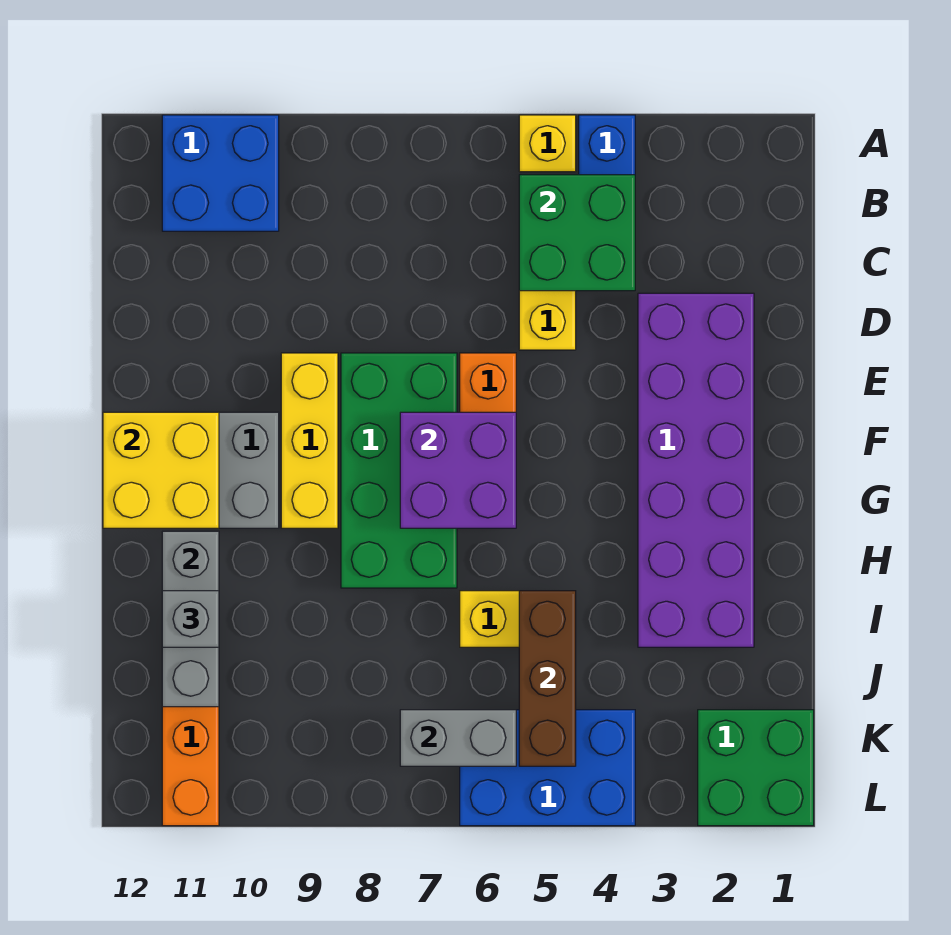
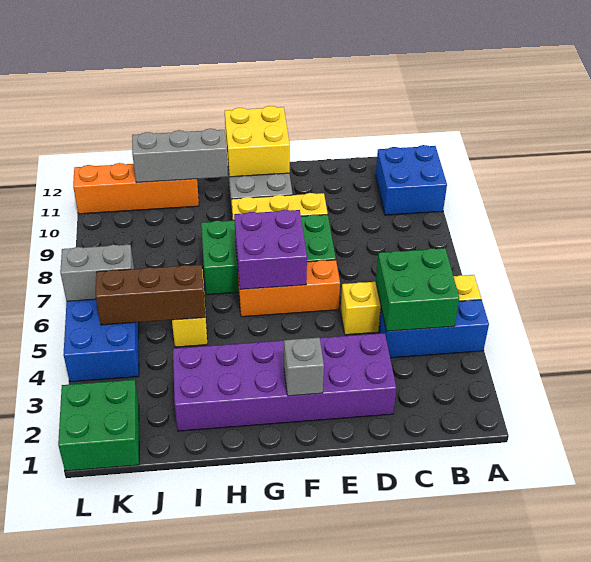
grey brick I11 level 3 -> grey brick F2 level 2
grey brick K6:K7 level 2 -> grey brick K6:L6 level 2

